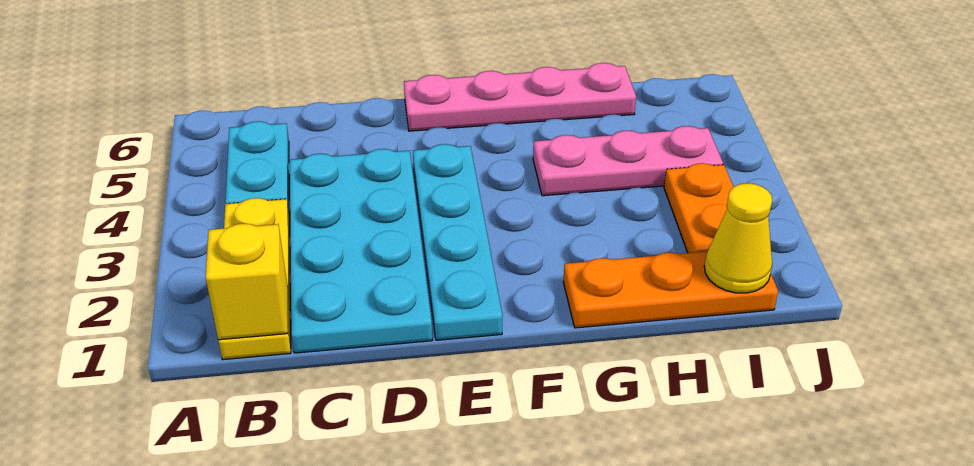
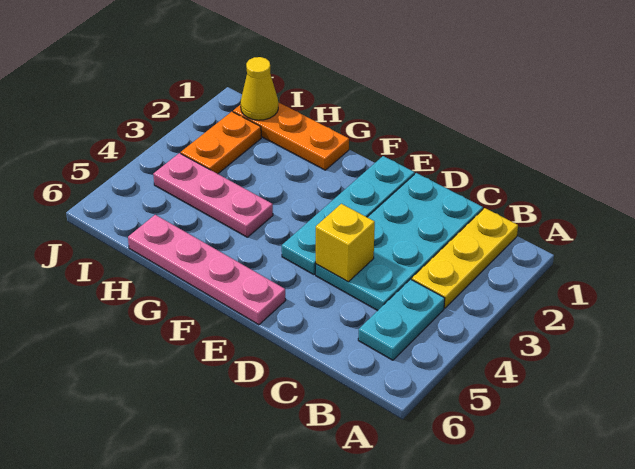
yellow brick B1 level 2 -> yellow brick D4 level 2

